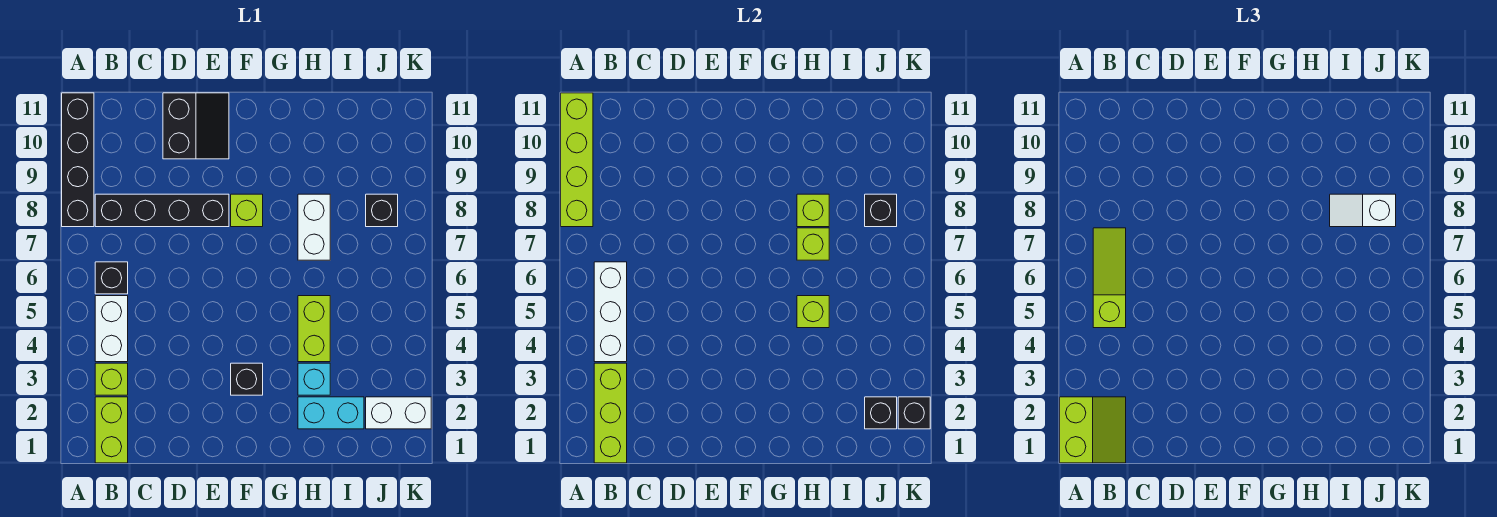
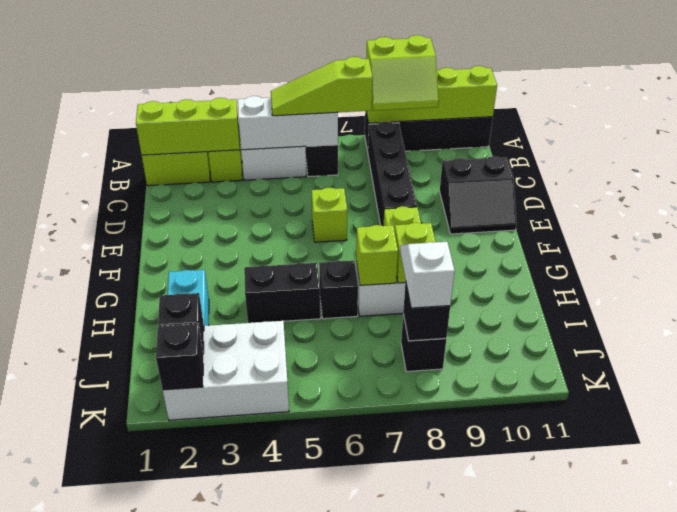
lime slope A1:B2 level 3 top A -> lime slope A8:B9 level 3 top A
lime slope B5:B7 level 3 top 5 -> lime slope B5:B7 level 3 top 7
black brick F3 level 1 -> black brick H6 level 1
cyan brick H3 level 1 -> none
lime brick H4:H5 level 1 -> black brick H4:H5 level 1
lime brick H5 level 2 -> lime brick E6 level 1
white brick J2:K2 level 1 -> white brick J2:K4 level 1

